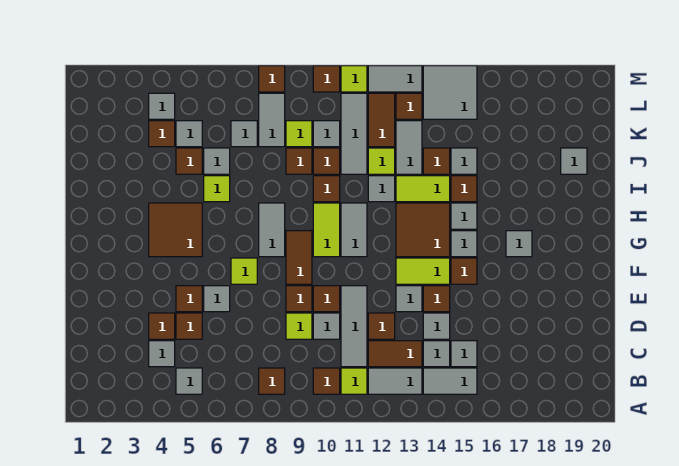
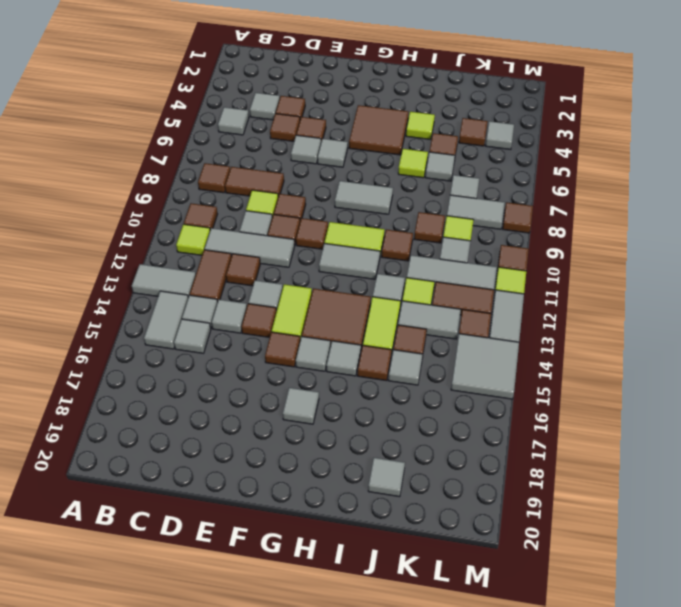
grey tile B12:B13 level 1 -> grey tile A13:B13 level 1
lime tile F7 level 1 -> lime tile I4 level 1
brown tile F9:G9 level 1 -> brown tile C8:D8 level 1
brown tile J10 level 1 -> brown tile F10 level 1
grey tile K5 level 1 -> grey tile F6 level 1

